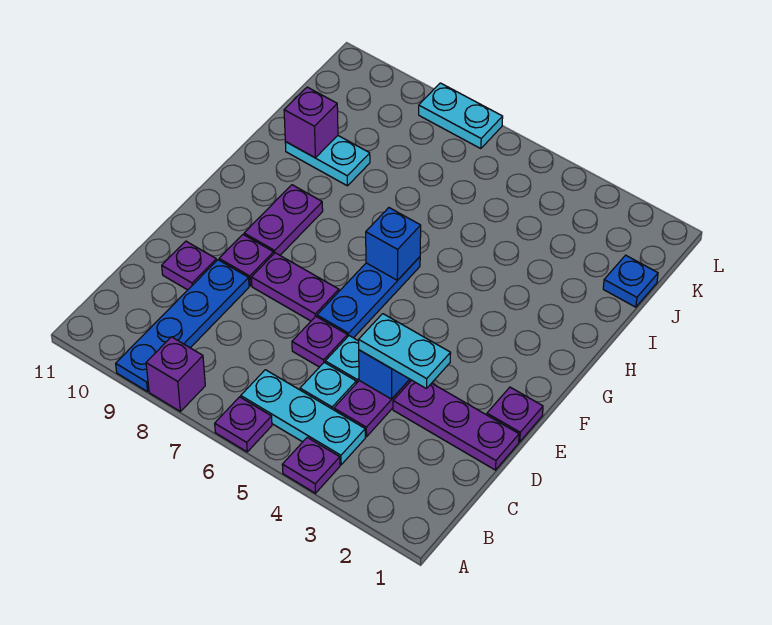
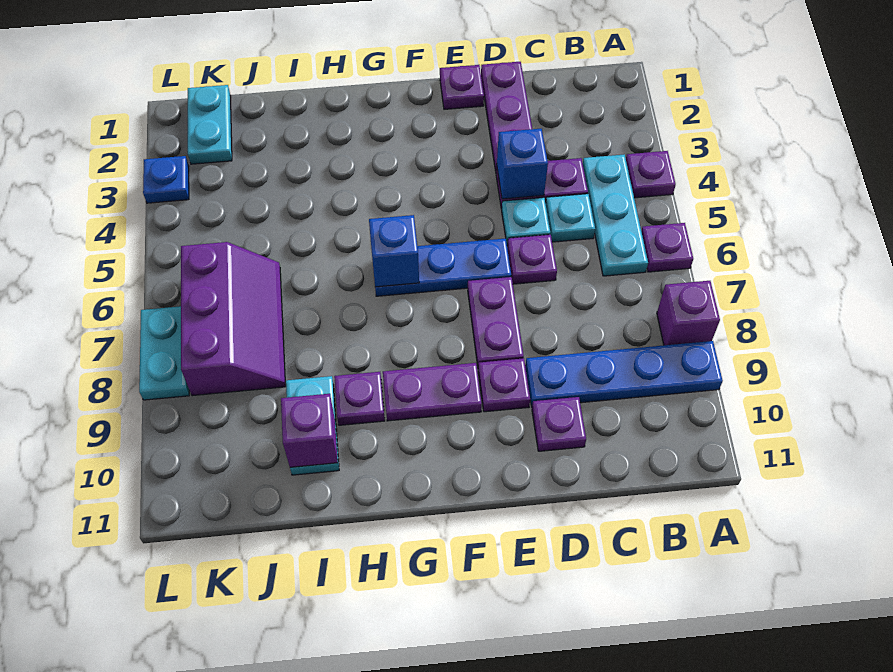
cyan plate D3:D4 level 3 -> cyan plate K1:K2 level 1
none -> purple plate H9 level 1
blue plate J1 level 1 -> blue plate L3 level 1
none -> purple slope J6:K8 level 1 top K

